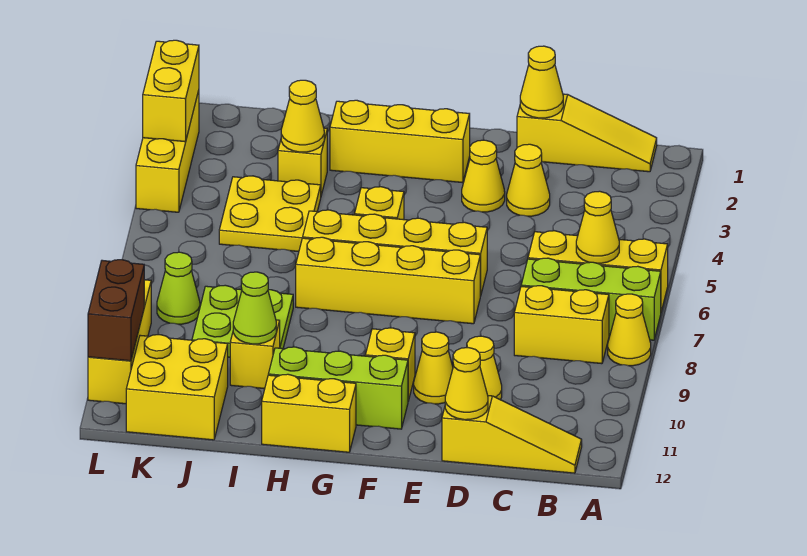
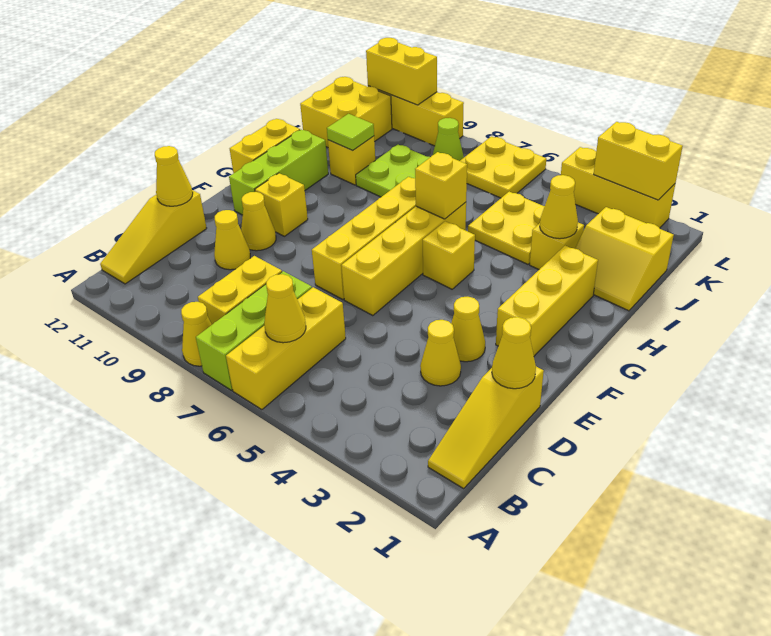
none -> yellow brick H6 level 2
none -> yellow slope I1:J2 level 1 top J
lime cone I10 level 2 -> lime tile I10 level 2
none -> yellow plate K6:L7 level 1
brown brick L10:L11 level 2 -> yellow brick L10:L11 level 2

